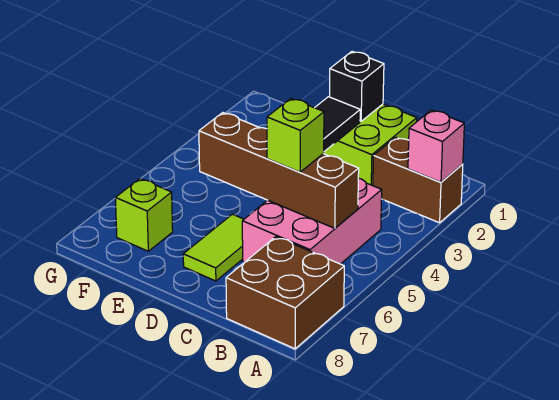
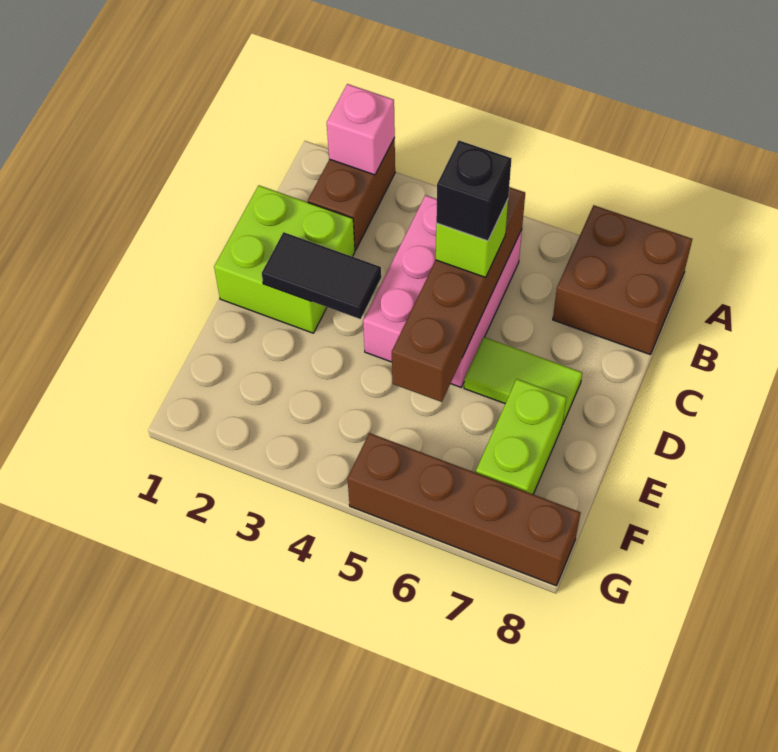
pink brick B4:C6 level 1 -> pink brick B4:D5 level 1
black brick D1 level 2 -> black brick C5 level 4
lime brick F7 level 1 -> lime brick E7:F7 level 1
none -> brown brick G5:G8 level 1

